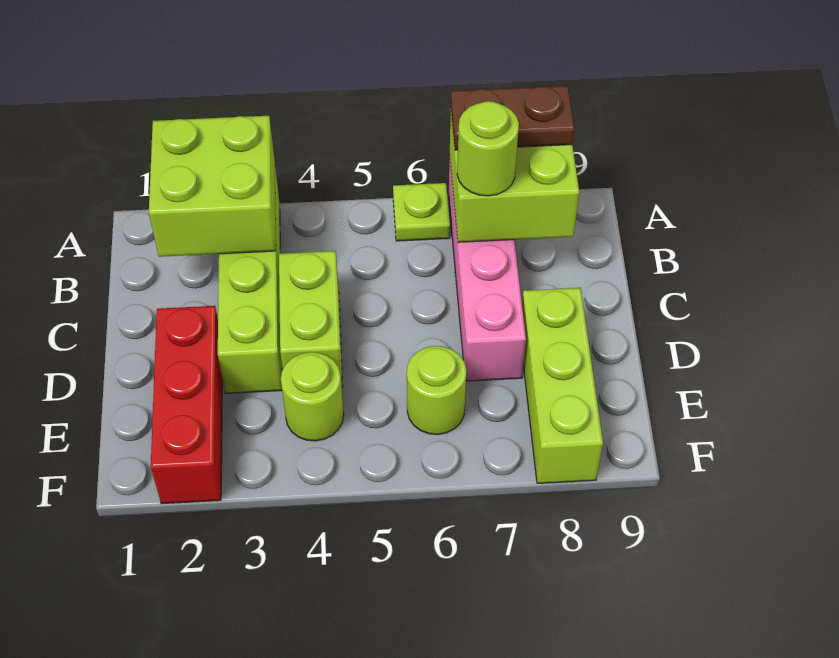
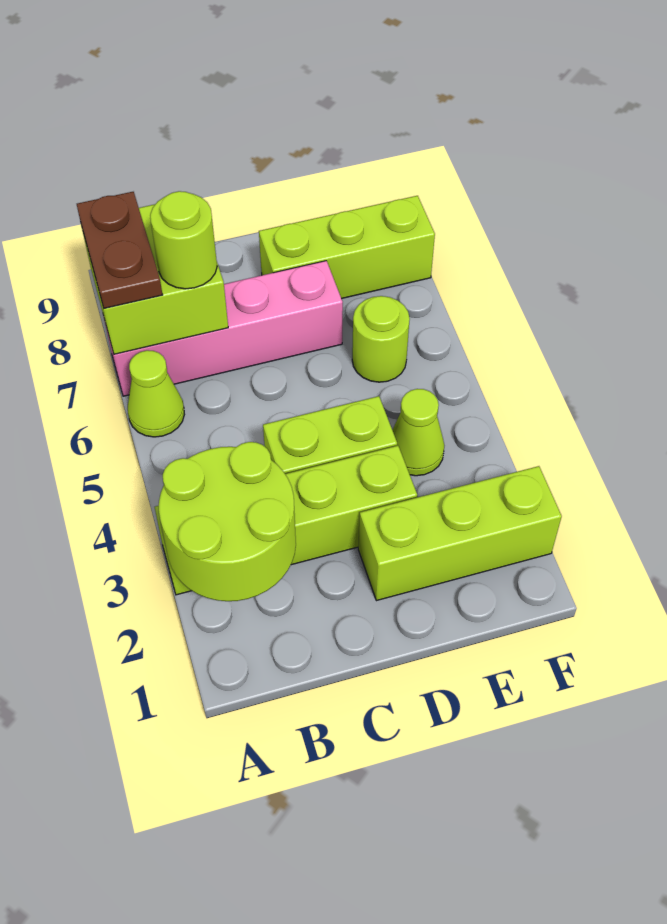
lime brick A2:B3 level 2 -> lime round brick A2:B3 level 2
lime plate A6 level 1 -> lime cone A6 level 1
red brick D2:F2 level 1 -> lime brick D2:F2 level 1
lime round brick E4 level 1 -> lime cone E4 level 1

